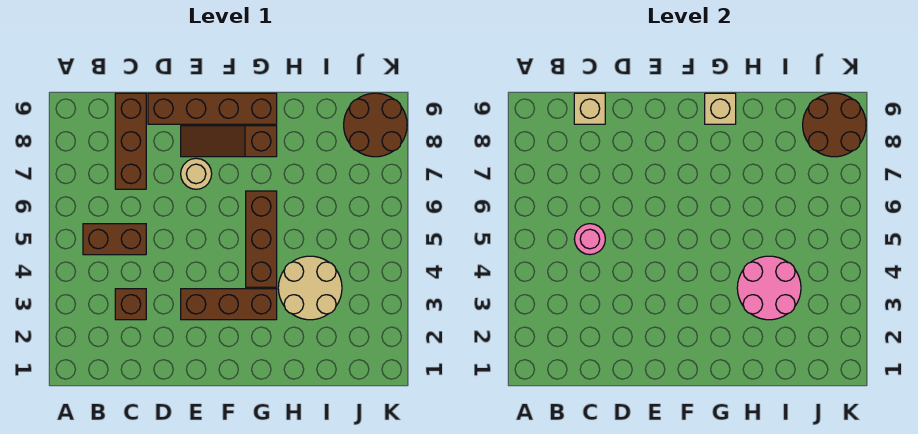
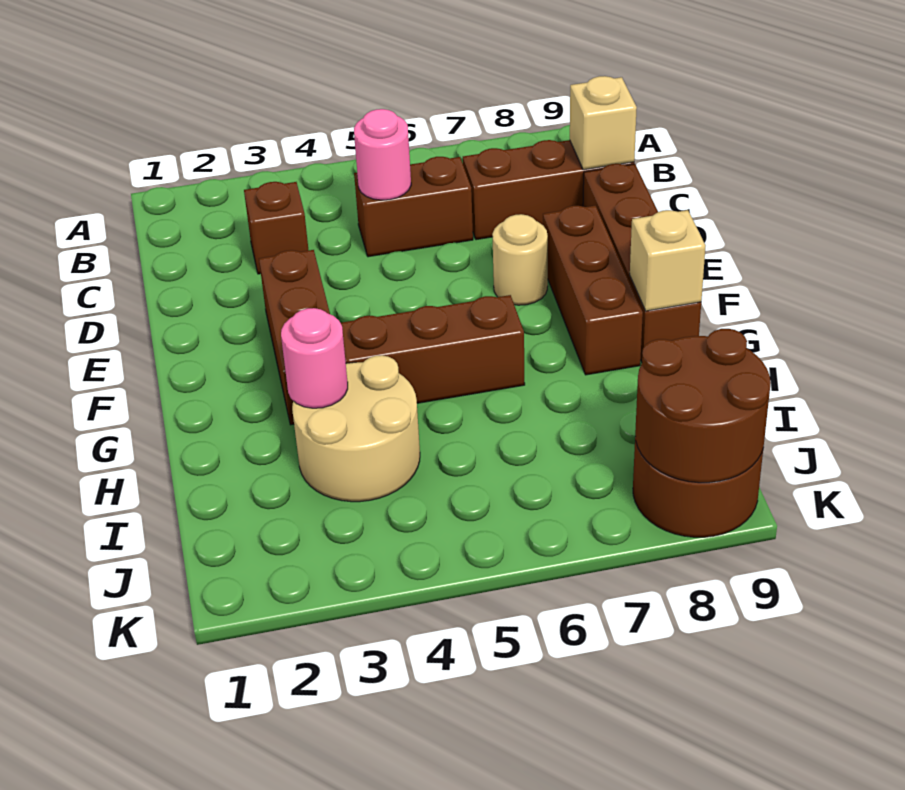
brown brick B5:C5 level 1 -> brown brick C5:C6 level 1
brown slope E8:G8 level 1 top G -> brown brick E8:G8 level 1
pink round brick H3:I4 level 2 -> pink round brick H3 level 2

